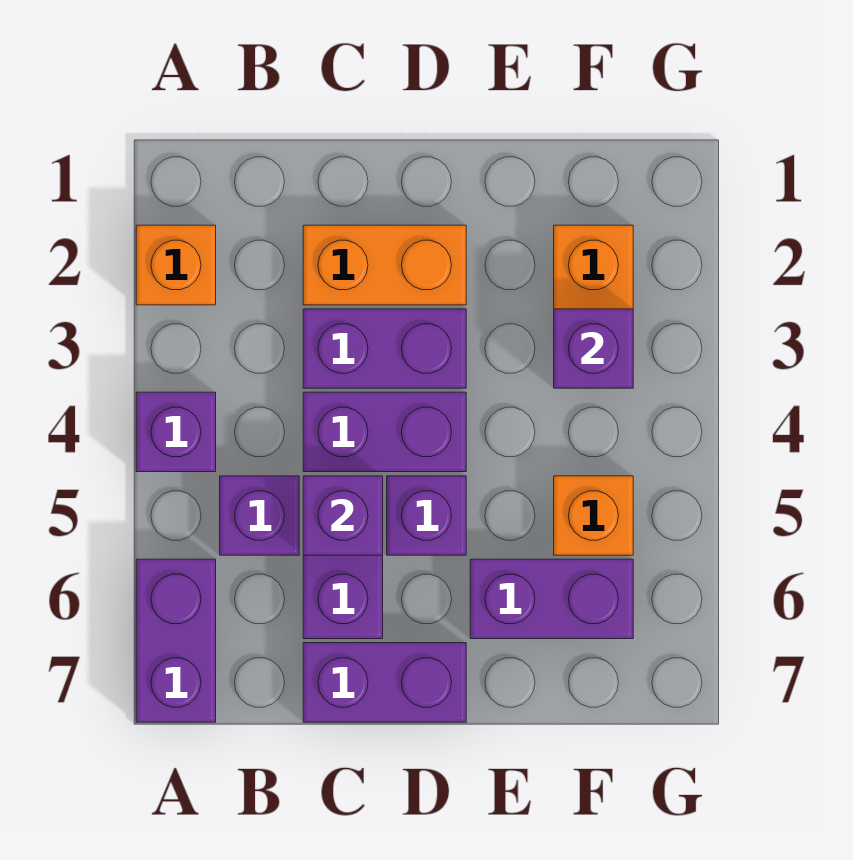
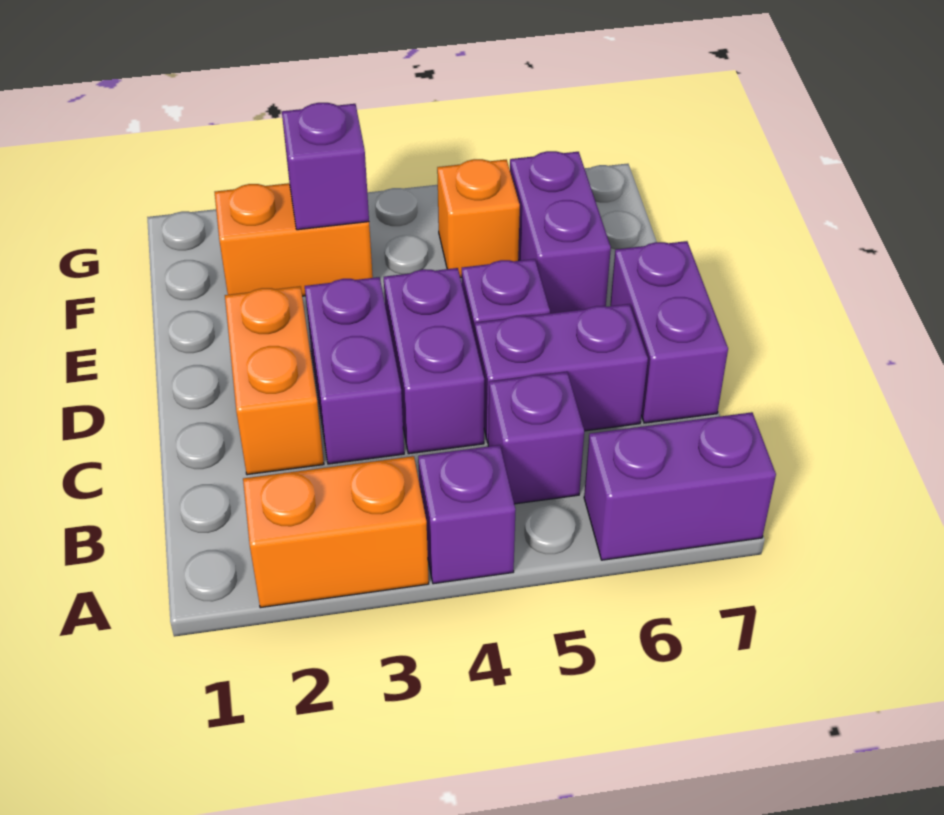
orange brick A2 level 1 -> orange brick A2:A3 level 1
purple brick C5 level 2 -> none

